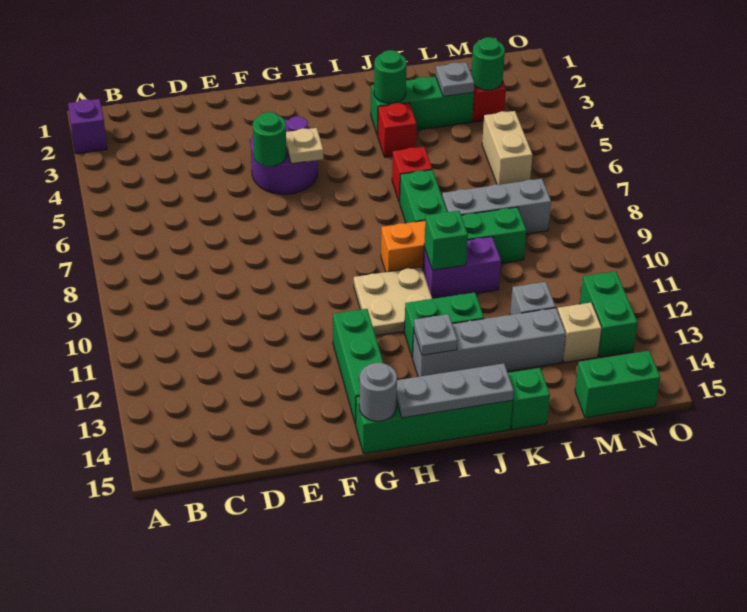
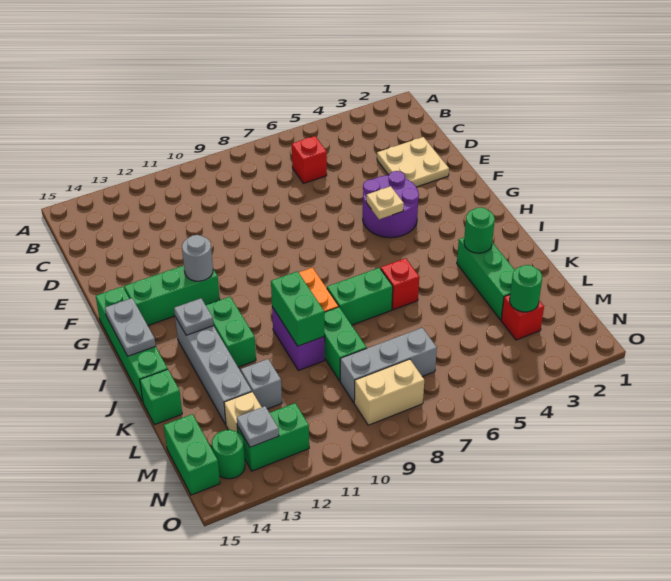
purple brick A2 level 1 -> none
green round brick F5 level 2 -> green round brick N14 level 1
grey round brick G15 level 2 -> grey round brick G12 level 2
tan plate H10:I11 level 1 -> tan plate D2:E3 level 1
grey plate H15:J15 level 2 -> grey plate H15:I15 level 2
red brick J4 level 1 -> red brick C6 level 1
green brick J10 level 2 -> green brick J10:K10 level 2
grey brick K8:M8 level 1 -> grey brick M7:M9 level 1
grey plate L3 level 2 -> grey plate N13 level 2
tan brick M5:M6 level 1 -> tan brick N8:N9 level 1

